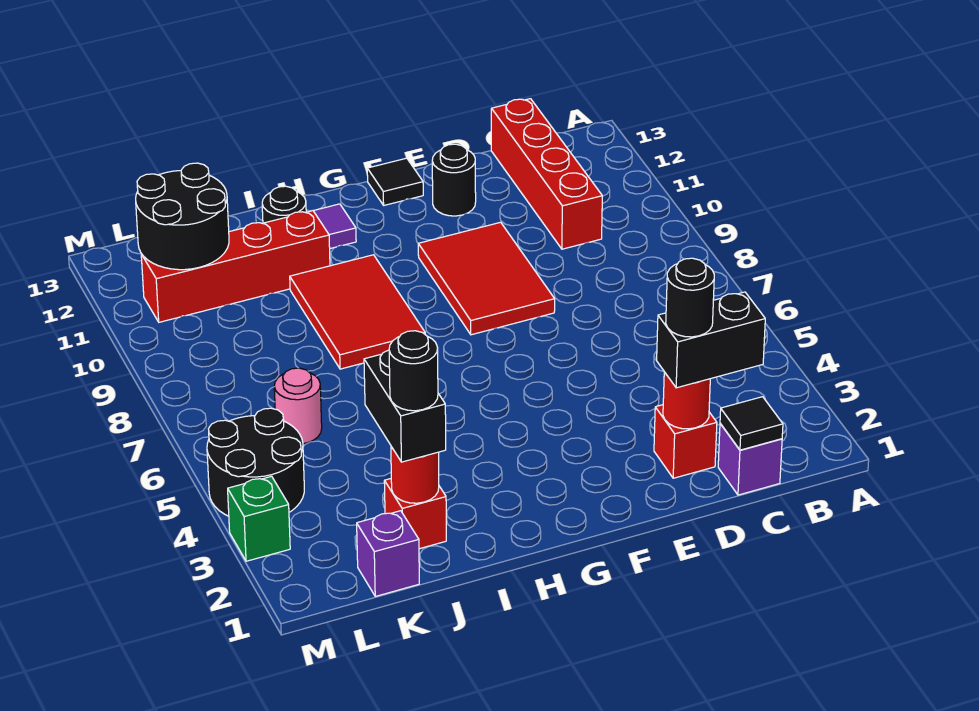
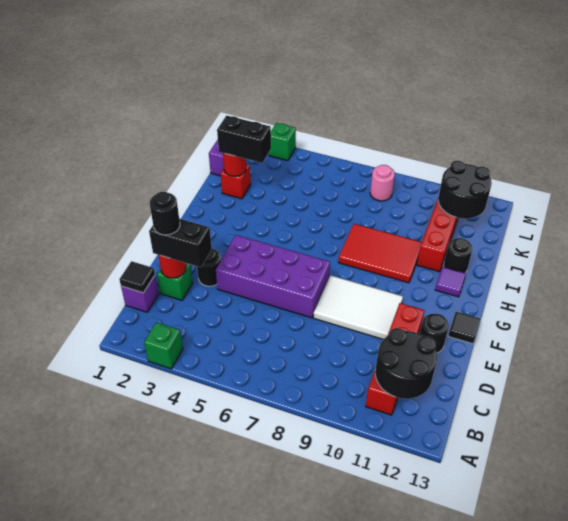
none -> green brick A3 level 1
black brick C2:D2 level 3 -> black brick D2:D3 level 3
red brick C10:C13 level 1 -> red brick B11:E11 level 1
red brick D2 level 1 -> green brick D2 level 1
none -> purple brick E4:F7 level 1
red tile E8:F10 level 1 -> white tile E8:F10 level 1
black round brick J2 level 4 -> black round brick E3 level 1
pink round brick K6 level 1 -> pink round brick L8 level 1
black round brick L4:M5 level 1 -> black round brick B11:C12 level 2

